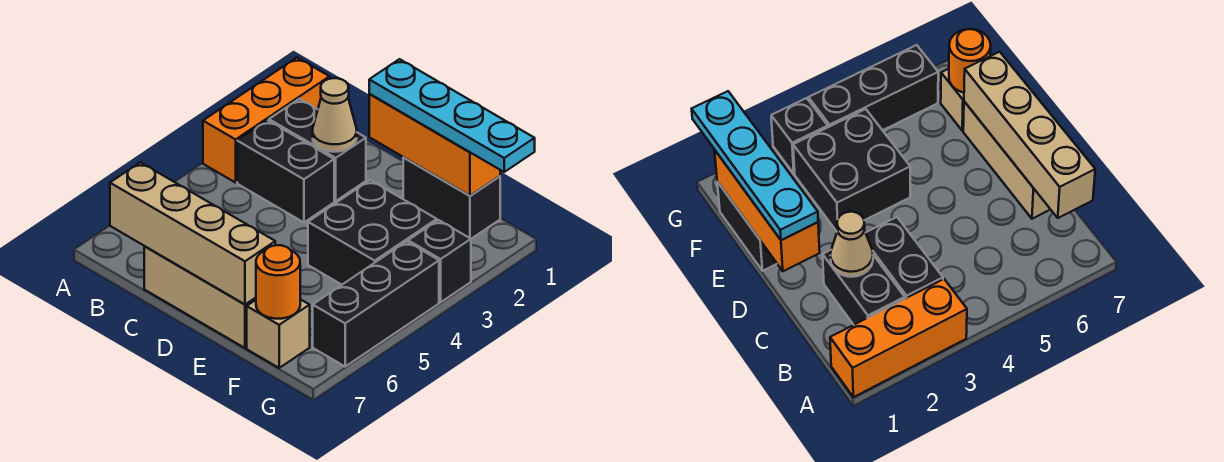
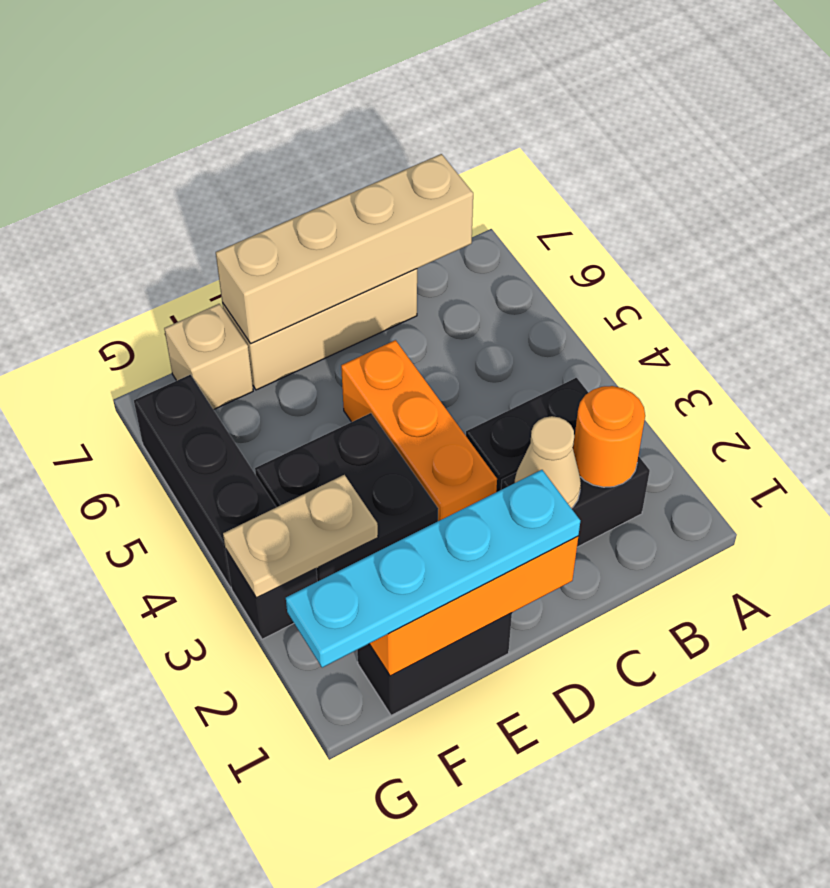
orange brick A1:A3 level 1 -> orange brick D3:D5 level 1
none -> tan plate F3:G3 level 2
orange round brick F7 level 2 -> orange round brick B2 level 2

